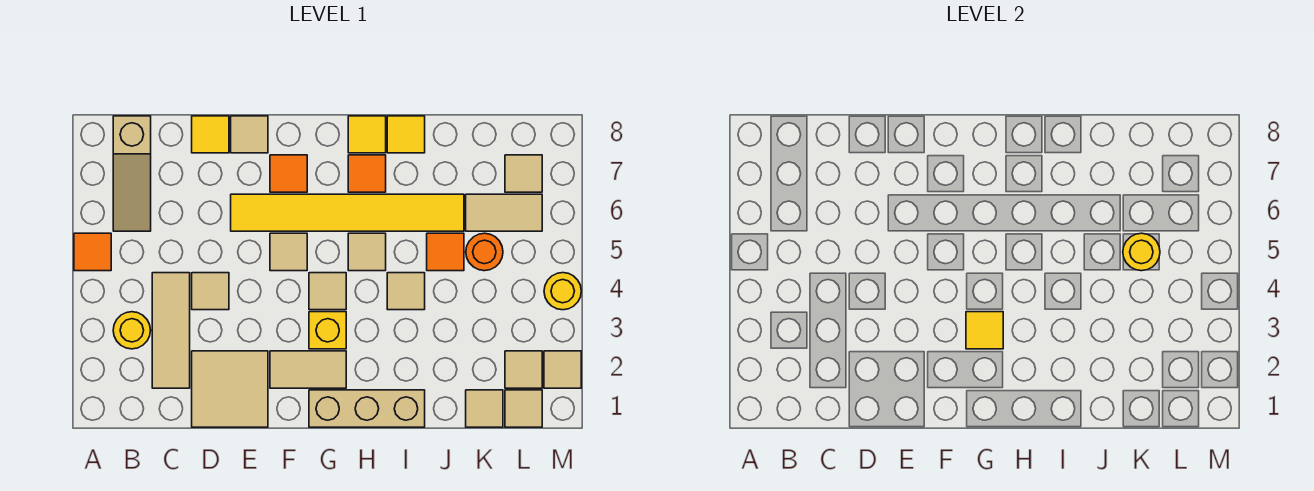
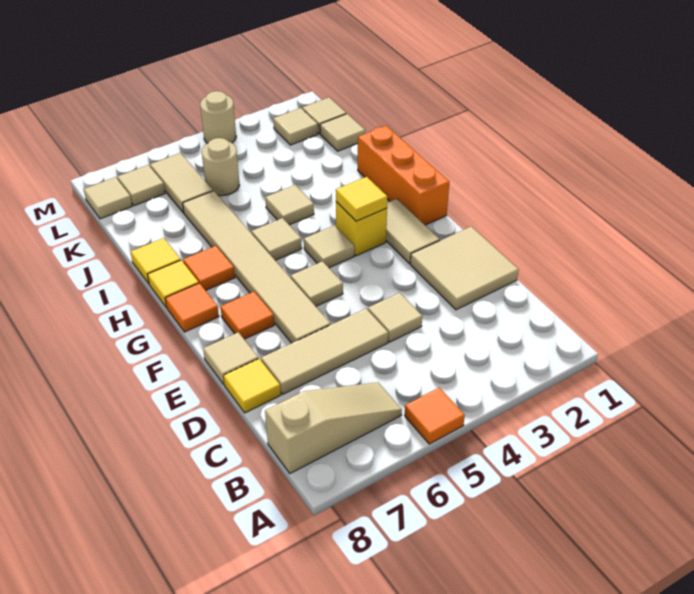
yellow round brick B3 level 1 -> none
tan tile C2:C4 level 1 -> tan tile D5:D7 level 1
yellow tile E6:J6 level 1 -> tan tile E6:J6 level 1
tan brick G1:I1 level 1 -> orange brick G1:I1 level 1
orange tile J5 level 1 -> orange tile G8 level 1
orange round brick K5 level 1 -> tan round brick K5 level 1
yellow round brick K5 level 2 -> none
tan tile M2 level 1 -> tan tile L8 level 1
yellow round brick M4 level 1 -> tan round brick M4 level 1

